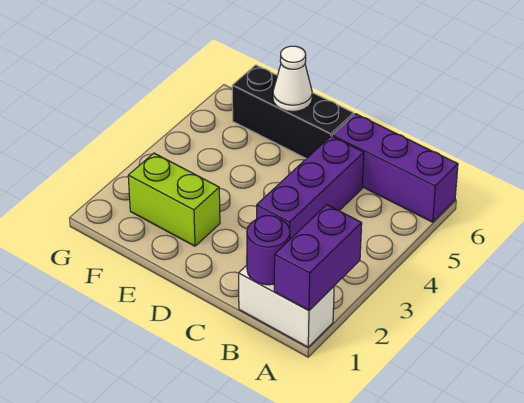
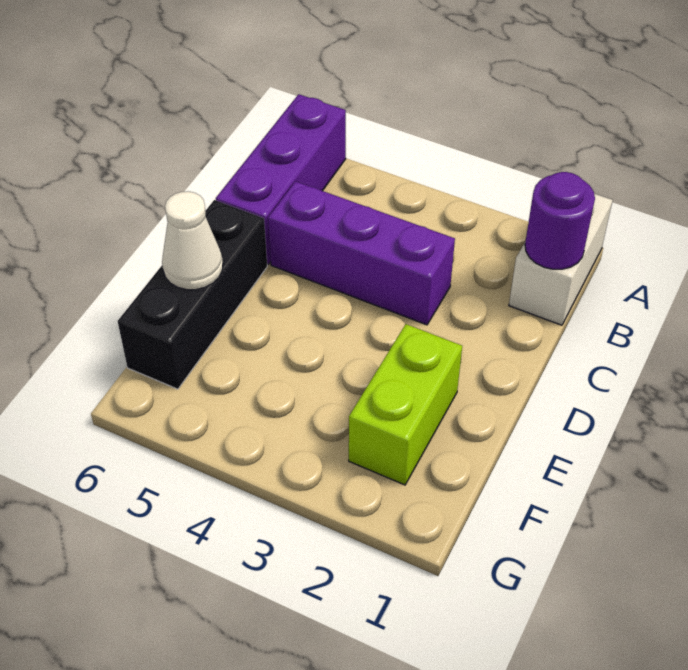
purple brick A1:A2 level 2 -> none

